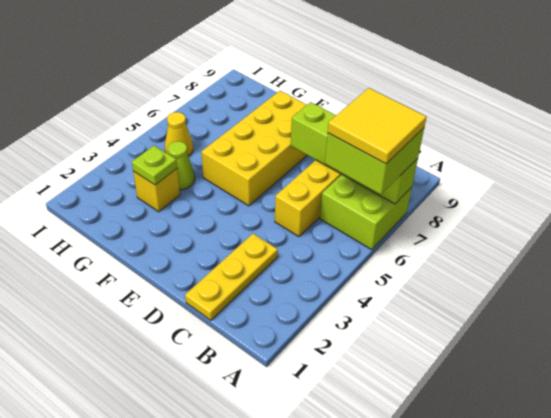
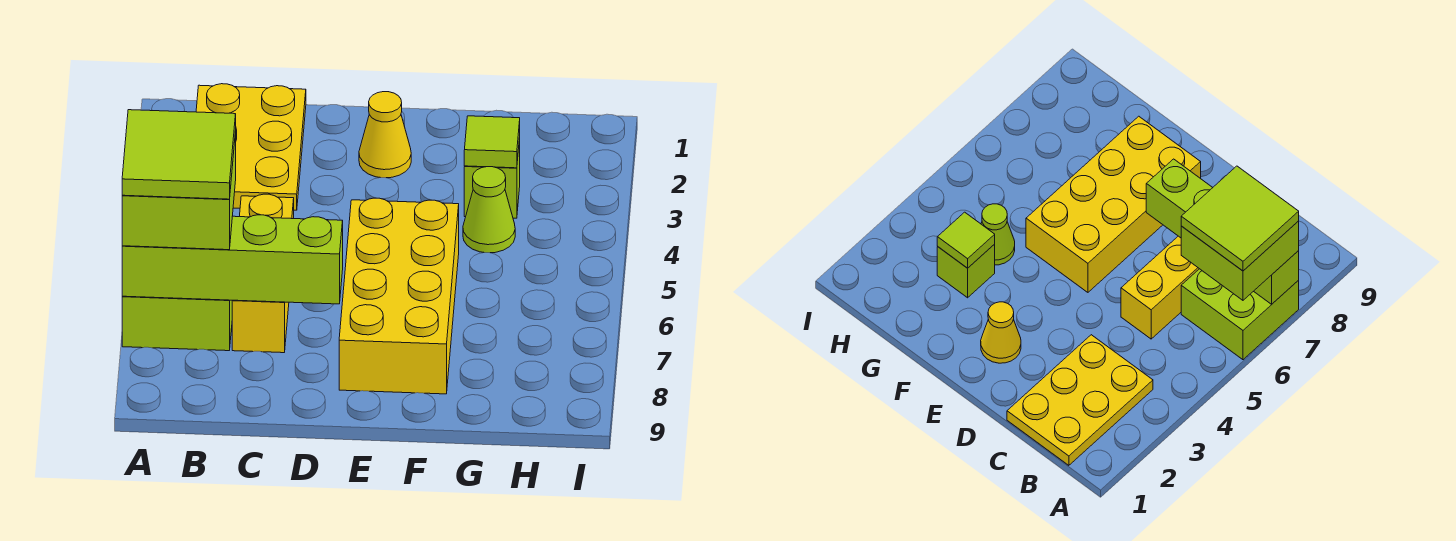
yellow tile A6:B7 level 4 -> lime tile A6:B7 level 4
yellow plate C1:C3 level 1 -> yellow plate B1:C3 level 1
yellow brick G3 level 1 -> lime brick G3 level 1
lime plate G3 level 2 -> lime tile G3 level 2
yellow cone H5 level 1 -> yellow cone E2 level 1

